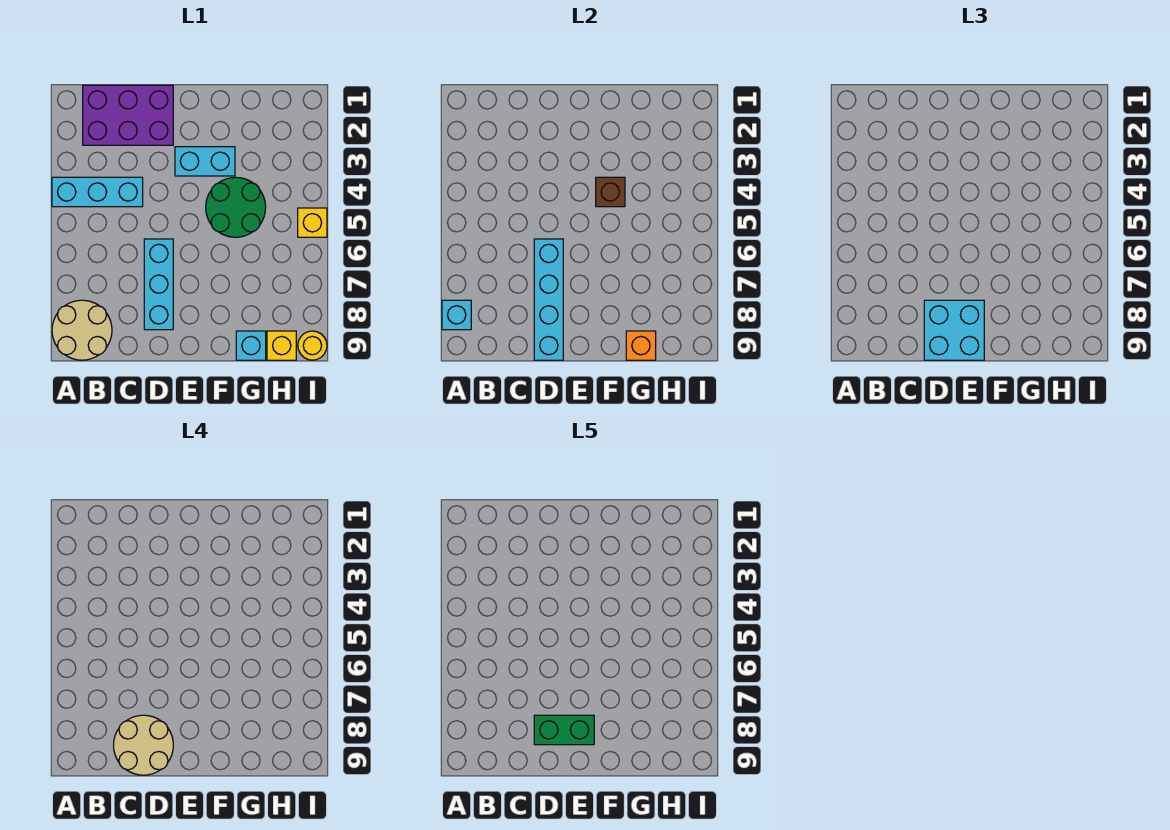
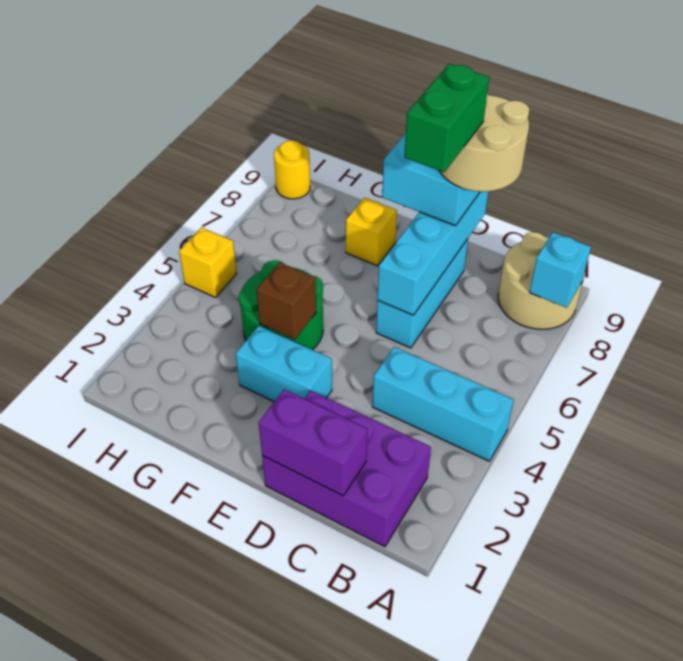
none -> purple brick C1:D1 level 2
green brick D8:E8 level 5 -> green brick D7:D8 level 5
cyan brick G9 level 1 -> none
orange brick G9 level 2 -> none
yellow brick H9 level 1 -> yellow brick F8 level 1

